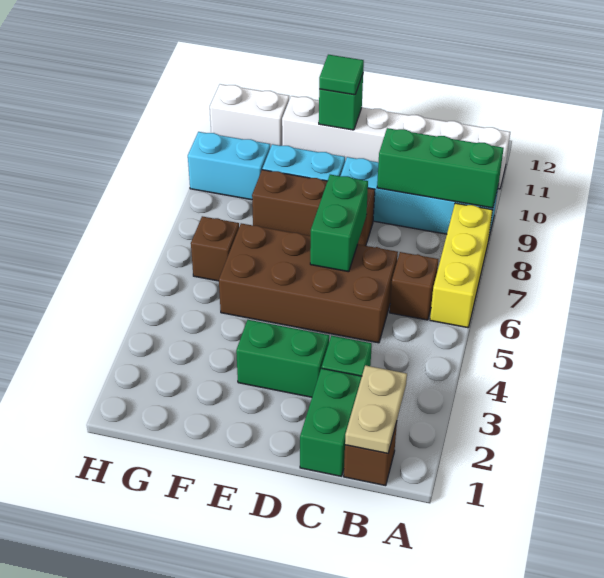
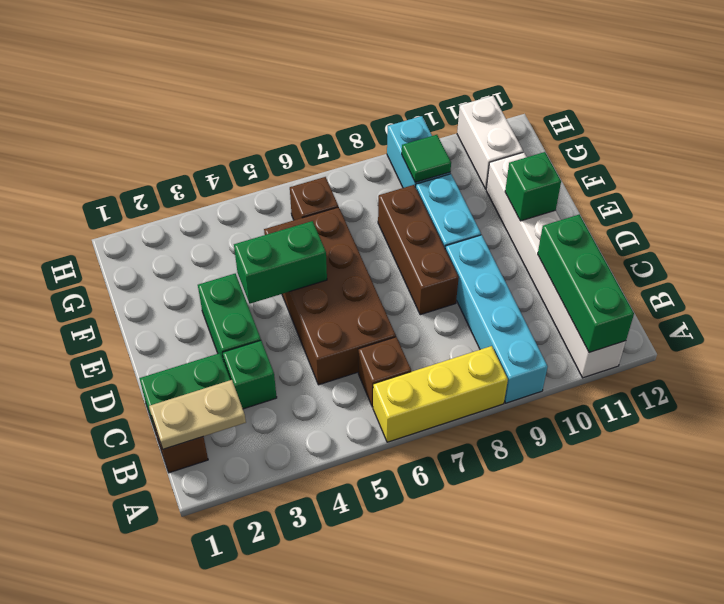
green brick A9:C9 level 2 -> green brick A11:C11 level 2
green brick D6:D7 level 2 -> green brick E4:E5 level 2
green tile E11 level 3 -> green tile G9 level 2

